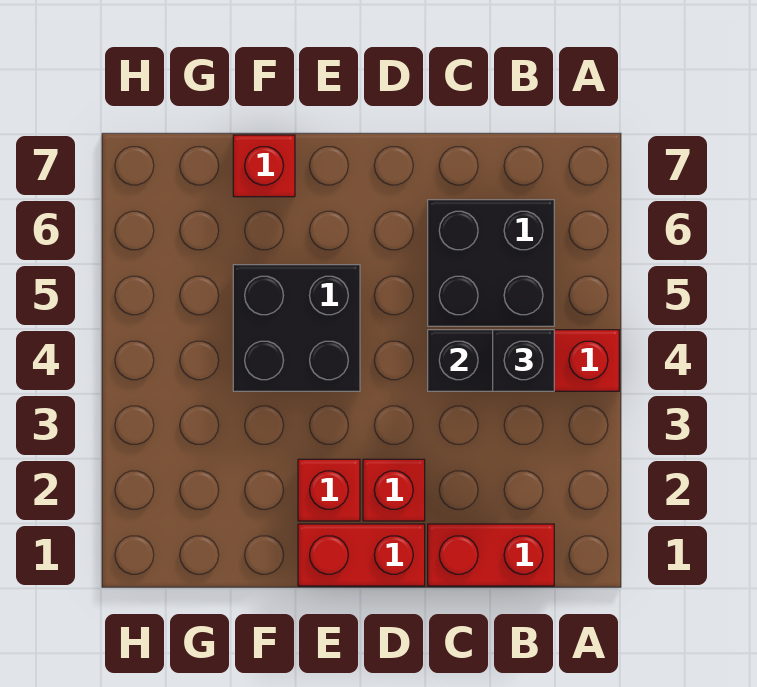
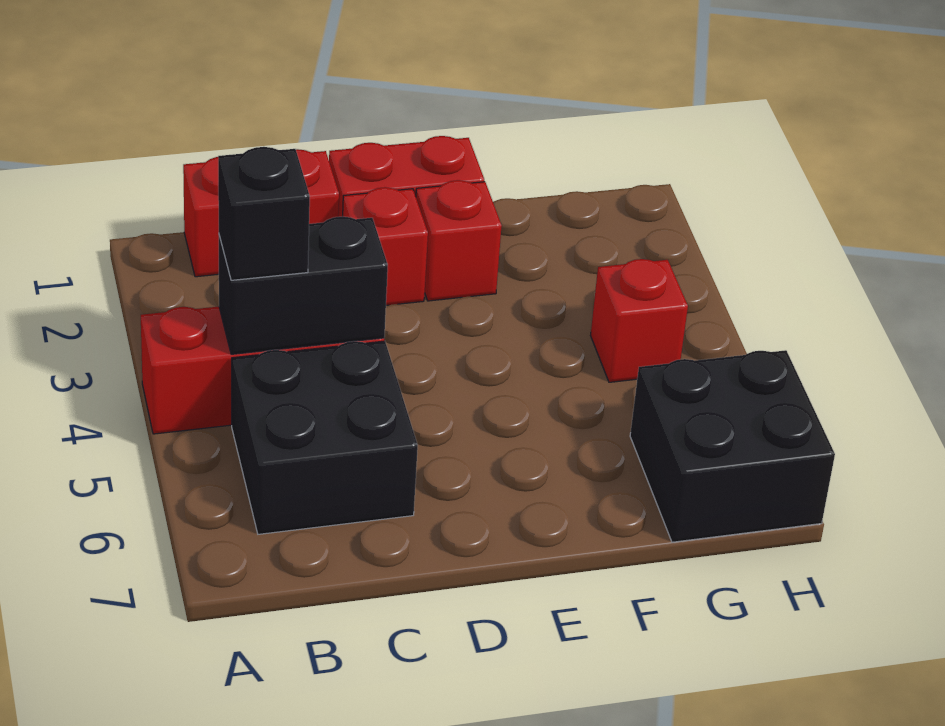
black brick E4:F5 level 1 -> black brick G6:H7 level 1
red brick F7 level 1 -> red brick G4 level 1

